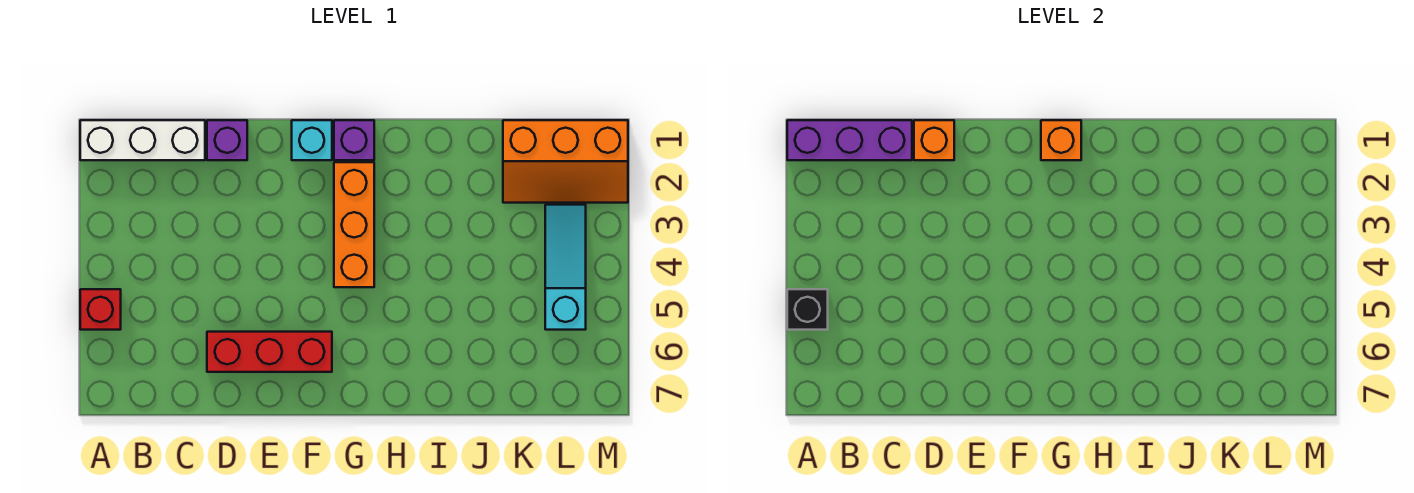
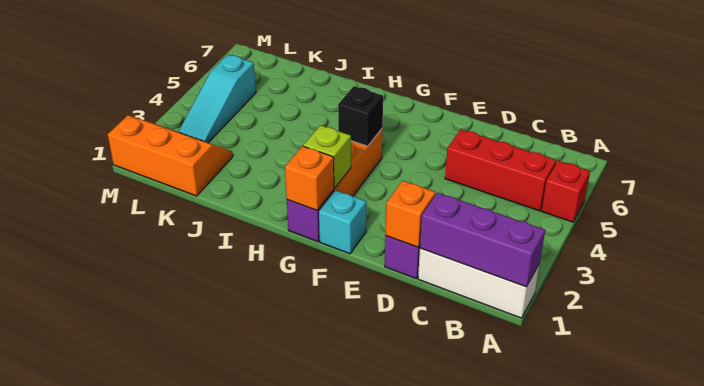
black brick A5 level 2 -> black brick G4 level 2
red brick D6:F6 level 1 -> red brick B5:D5 level 1
none -> lime brick G2 level 2

